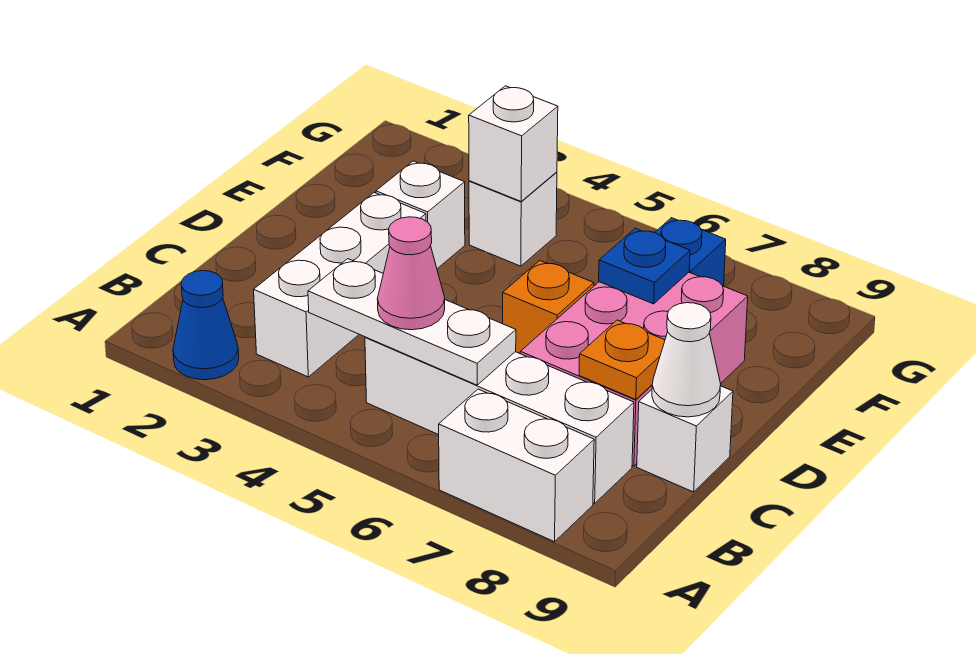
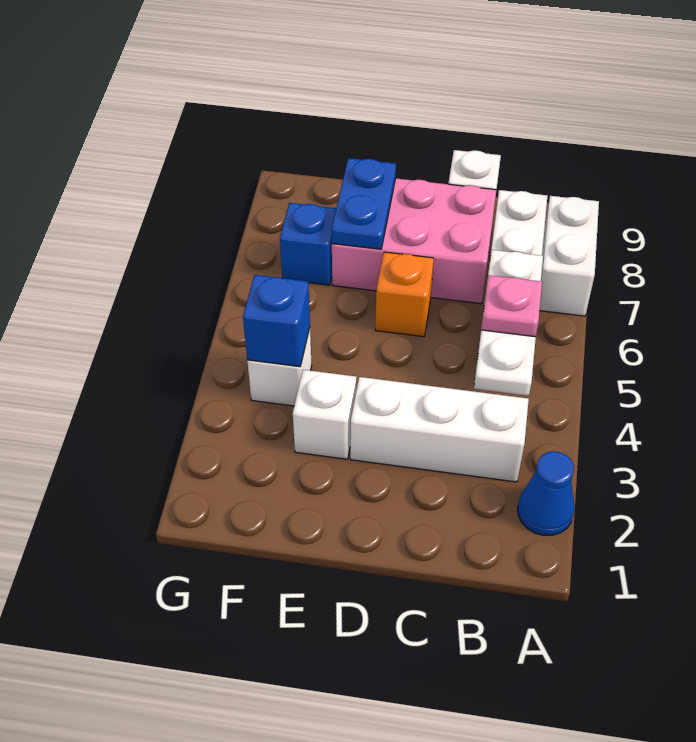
pink cone B5 level 3 -> pink plate B5 level 3
orange plate C8 level 2 -> none
white cone C9 level 2 -> none
blue plate E7 level 2 -> blue plate E7:E8 level 2
white brick F4 level 2 -> blue brick F4 level 2

